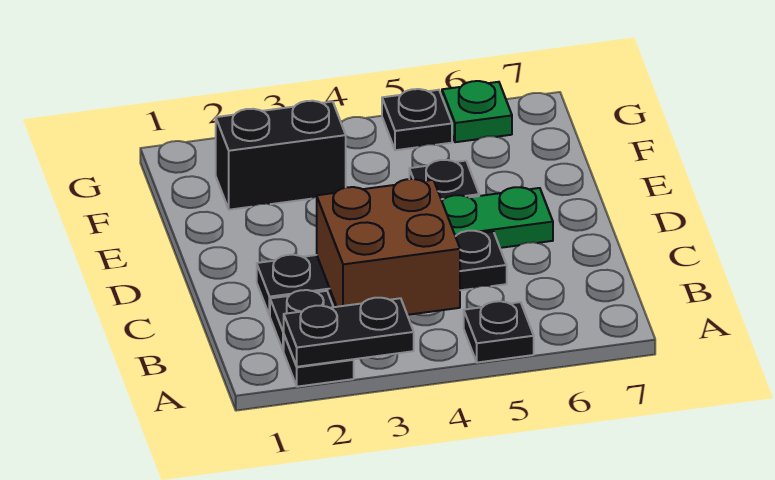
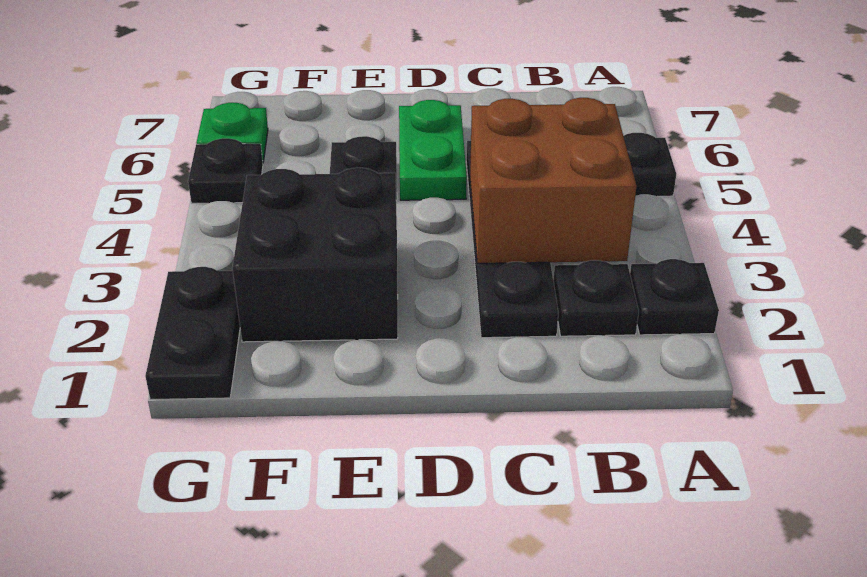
black plate A2:A3 level 2 -> black plate G1:G2 level 1
black brick F2:F3 level 1 -> black brick E2:F3 level 1

